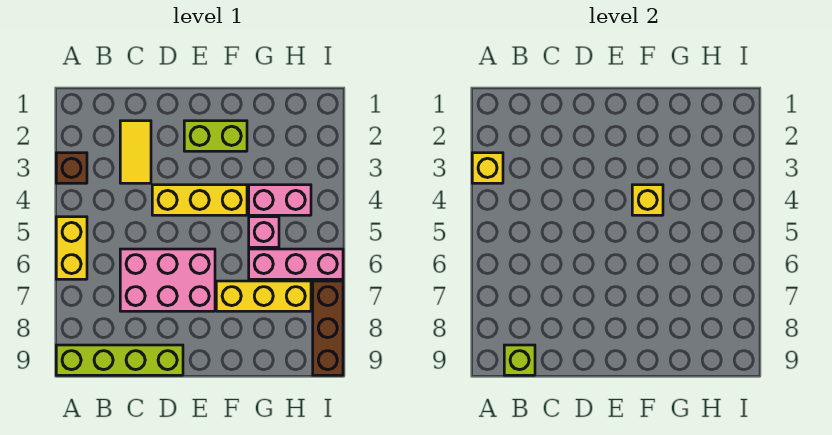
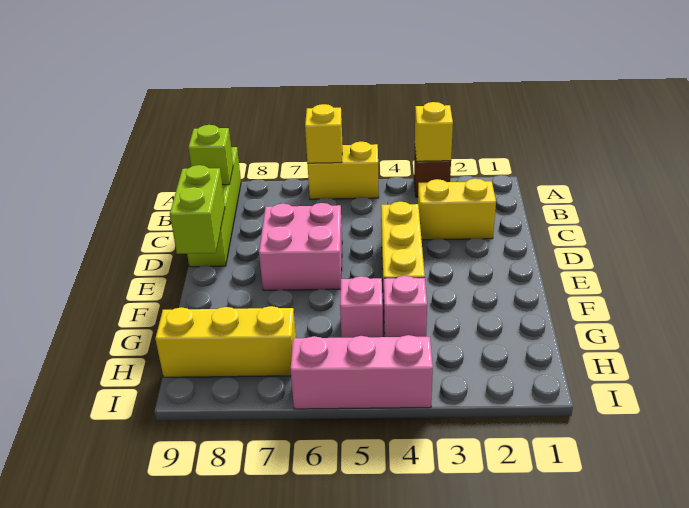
yellow tile C2:C3 level 1 -> yellow brick C2:C3 level 1
pink brick C6:E7 level 1 -> pink brick D6:E7 level 1
lime brick E2:F2 level 1 -> lime brick D9:E9 level 2
yellow brick F4 level 2 -> yellow brick A6 level 2
yellow brick F7:H7 level 1 -> yellow brick H7:H9 level 1
pink brick G4:H4 level 1 -> pink brick G4 level 1
pink brick G6:I6 level 1 -> pink brick I4:I6 level 1
brown brick I7:I9 level 1 -> none

